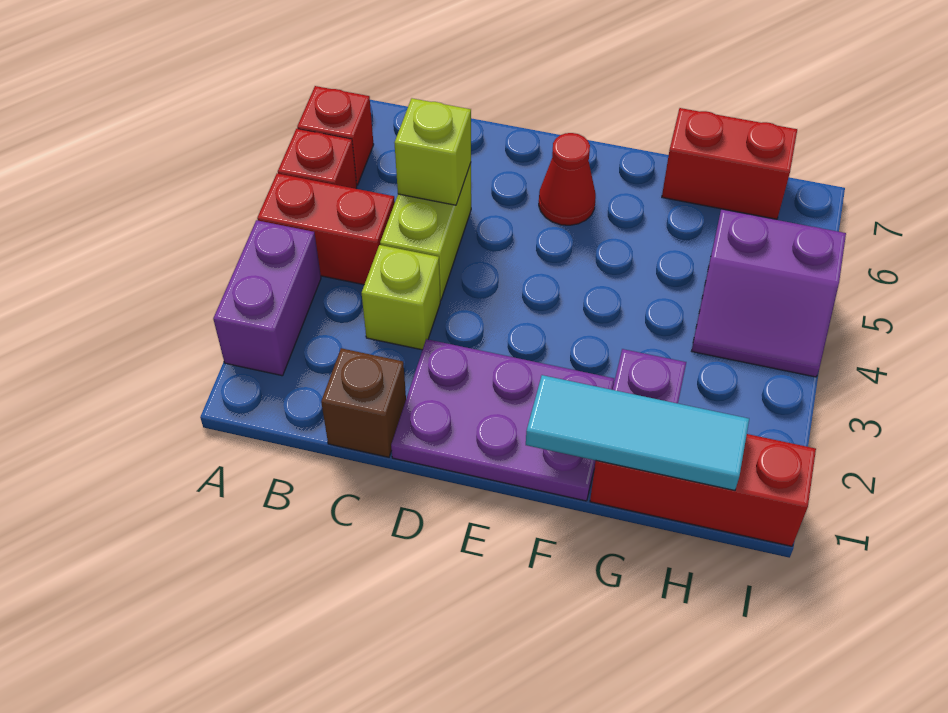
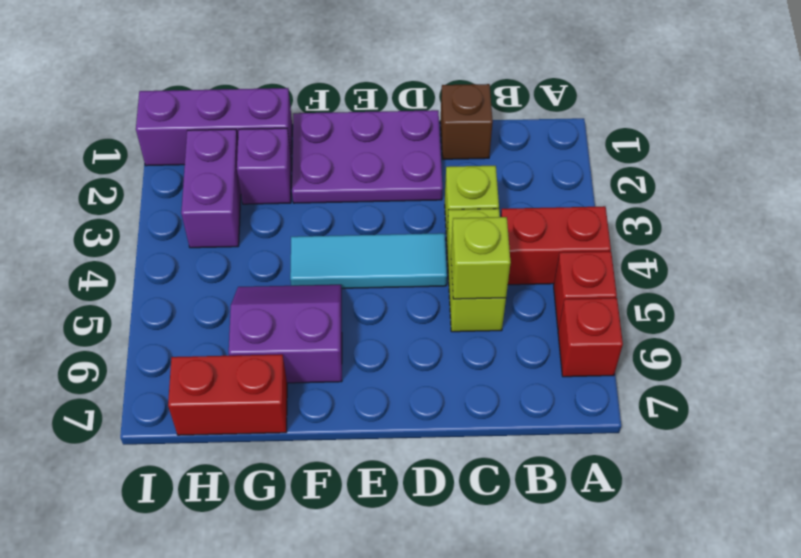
purple brick A2:A3 level 1 -> purple brick H2:H3 level 1
red cone E6 level 1 -> none
cyan tile F1:H1 level 2 -> cyan tile D4:F4 level 1
red brick G1:I1 level 1 -> purple brick G1:I1 level 1
purple slope H4:I5 level 1 top 5 -> purple slope F5:G6 level 1 top 6

